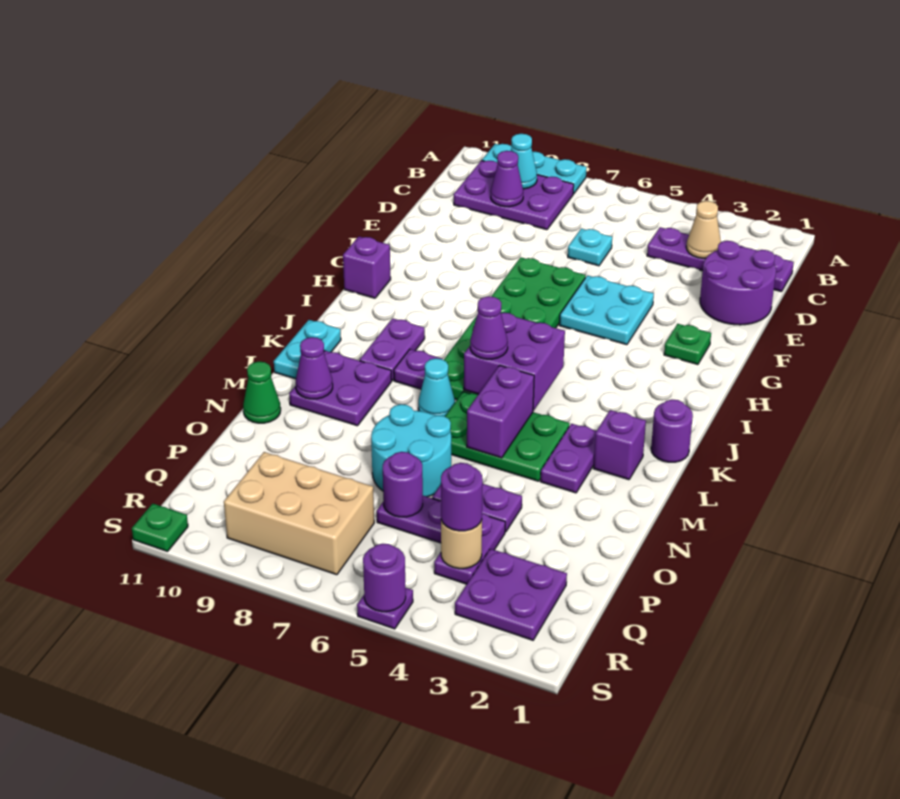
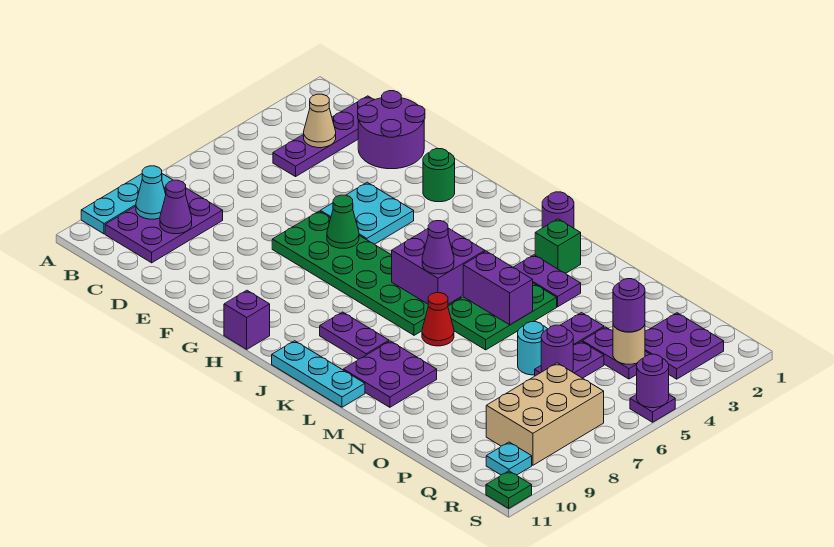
cyan plate D6 level 1 -> cyan plate R10 level 1
green plate G2 level 1 -> green round brick G2 level 1
purple plate K8 level 1 -> none
cyan plate K11:L11 level 1 -> cyan plate J11:L11 level 1
purple brick L2 level 1 -> green brick L2 level 1
cyan cone L7 level 1 -> red cone L7 level 1
purple cone M10 level 2 -> none
cyan round brick N6:O7 level 1 -> cyan round brick O6 level 1
green cone N11 level 1 -> green cone G6 level 2

